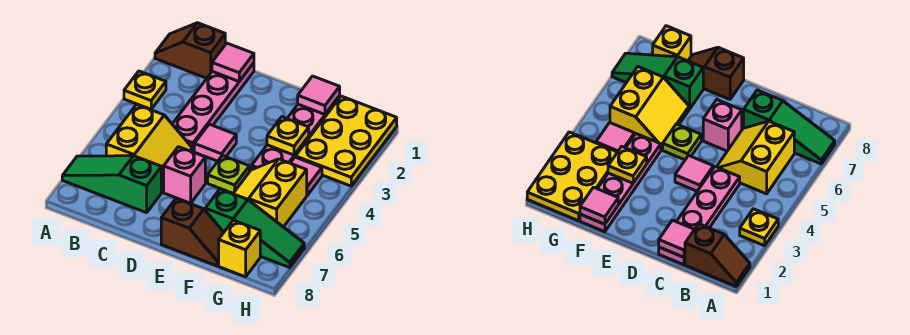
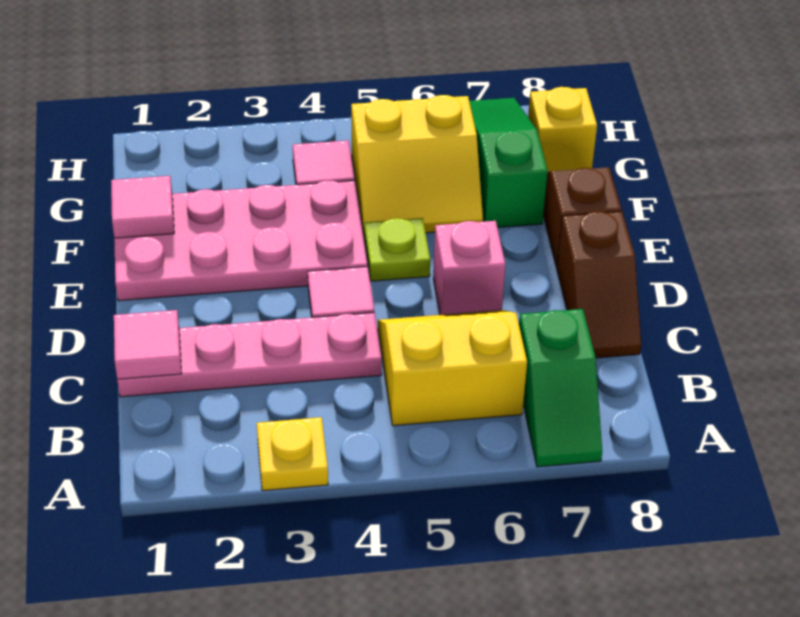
brown slope A1:B1 level 1 top B -> brown slope C8:D8 level 1 top D
green slope A7:C7 level 1 top C -> green slope A7:B7 level 1 top B
pink plate F1:F4 level 1 -> pink plate E1:F4 level 1
yellow plate F3 level 2 -> none
yellow plate G1:H3 level 1 -> none

